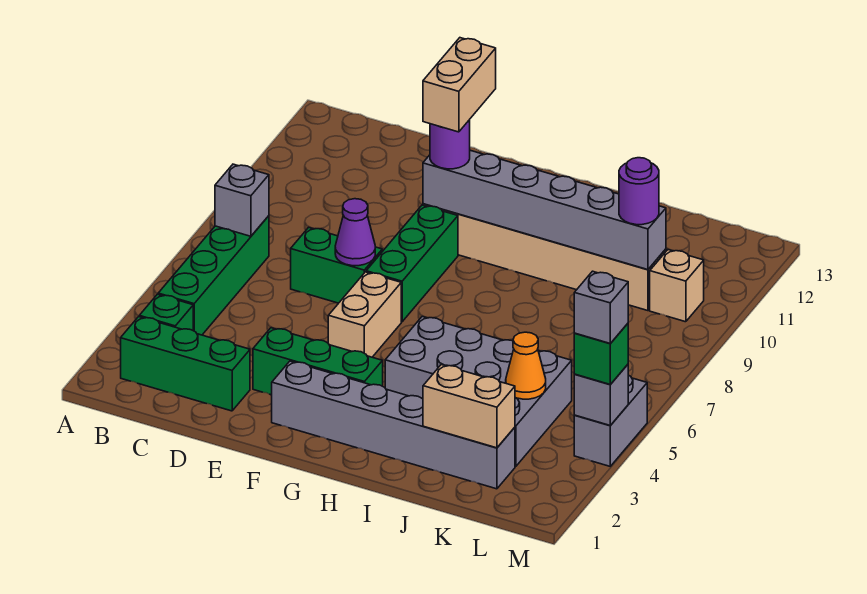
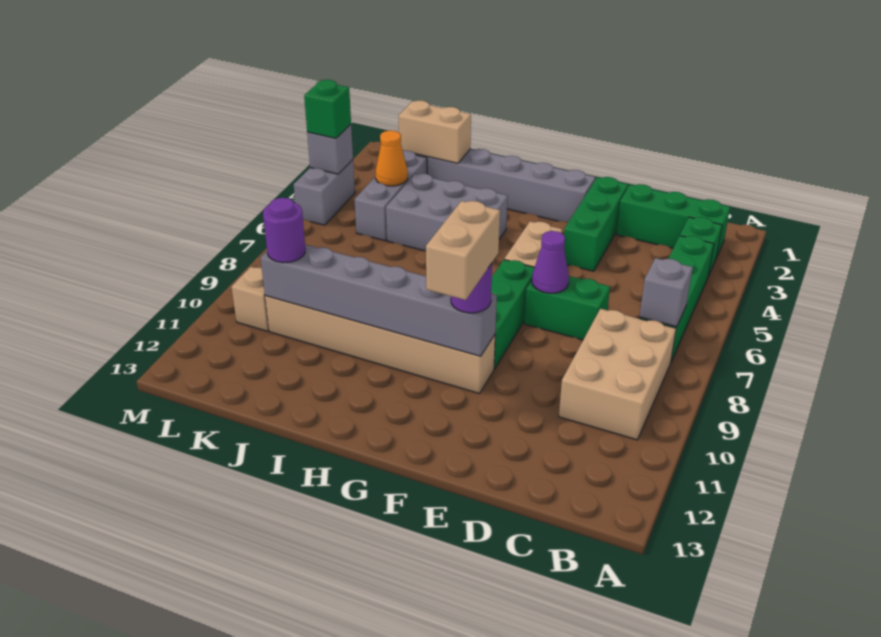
none -> tan brick B8:C10 level 1
green brick E3:G3 level 1 -> green brick E2:E4 level 1
grey brick M4 level 4 -> none

